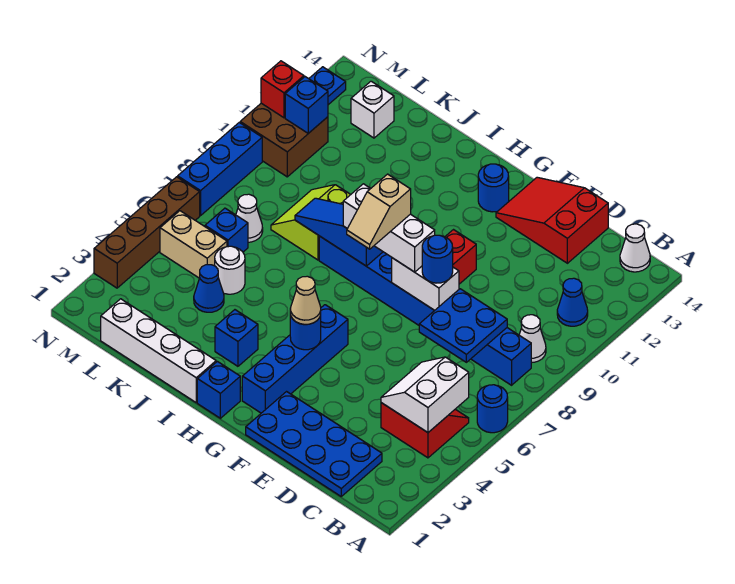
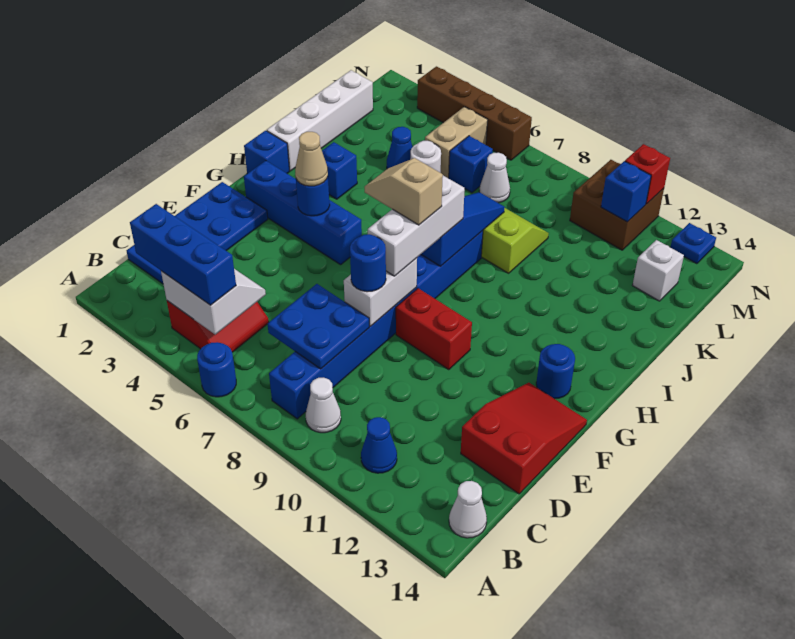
blue brick N7:N9 level 1 -> blue brick B3:B5 level 3

